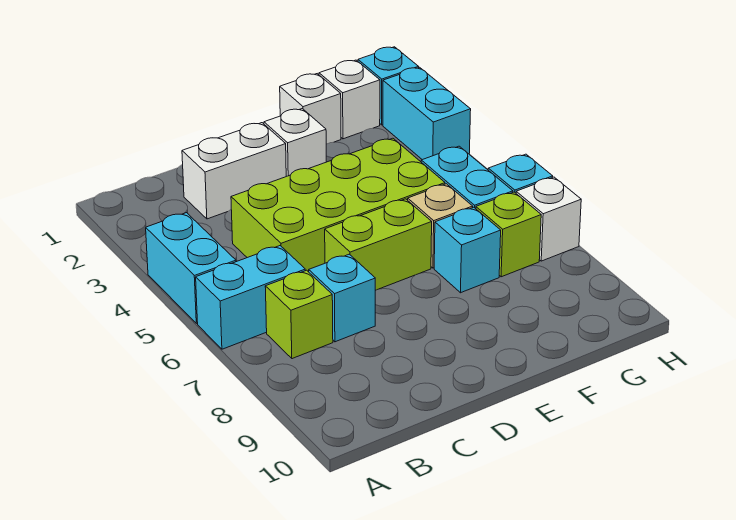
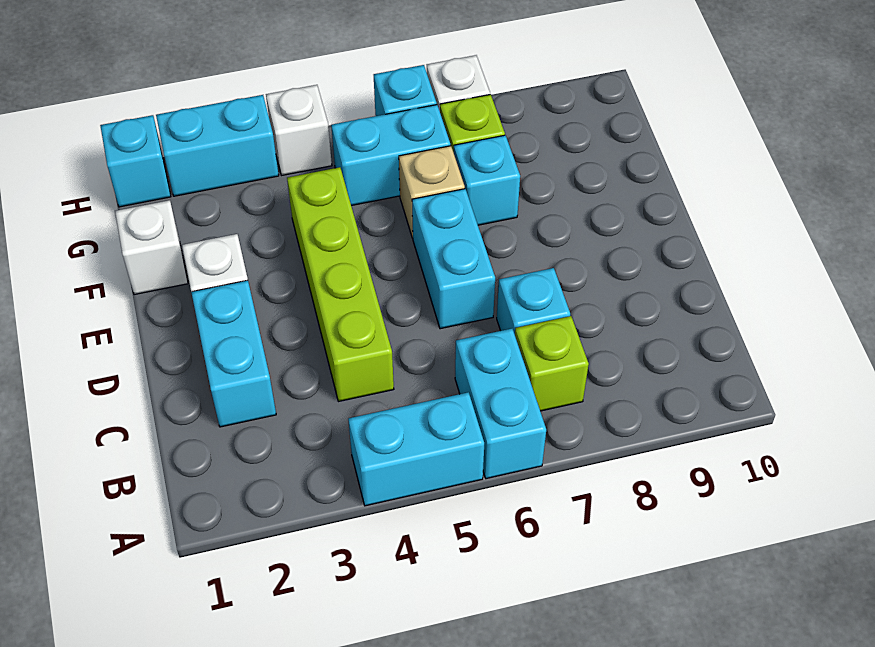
white brick C2:D2 level 1 -> cyan brick C2:D2 level 1
lime brick C4:F5 level 1 -> lime brick C4:F4 level 1
lime brick D6:E6 level 1 -> cyan brick D6:E6 level 1
white brick G1 level 1 -> white brick H4 level 1

